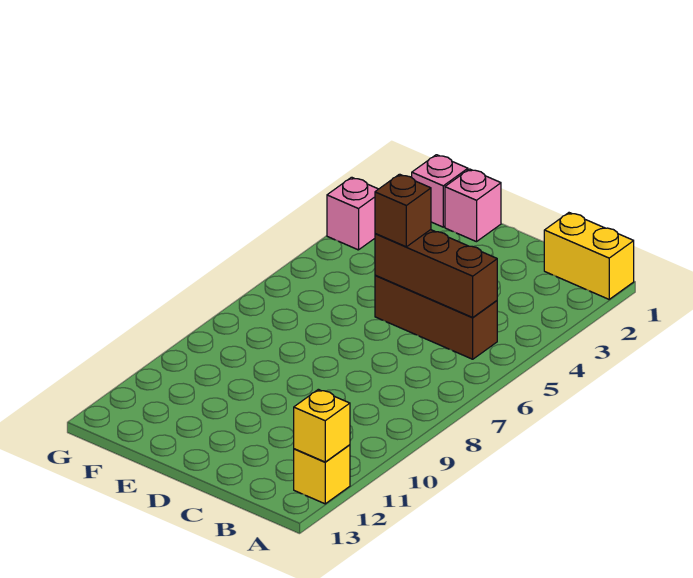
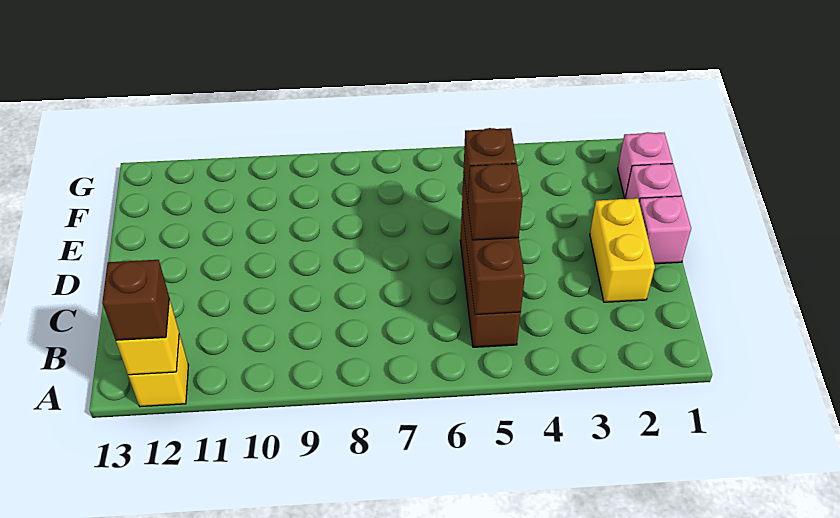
yellow brick A1:B1 level 1 -> yellow brick C2:D2 level 1
none -> brown brick A12 level 3
none -> brown brick C5 level 3
pink brick G3 level 1 -> pink brick D1 level 1

